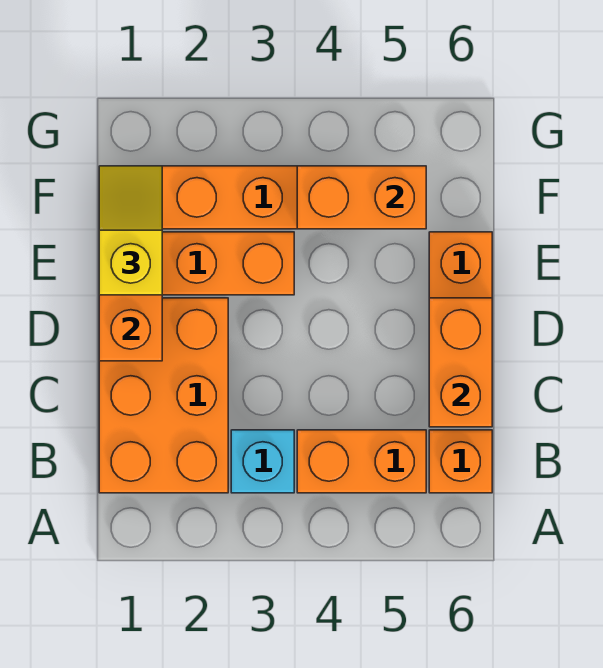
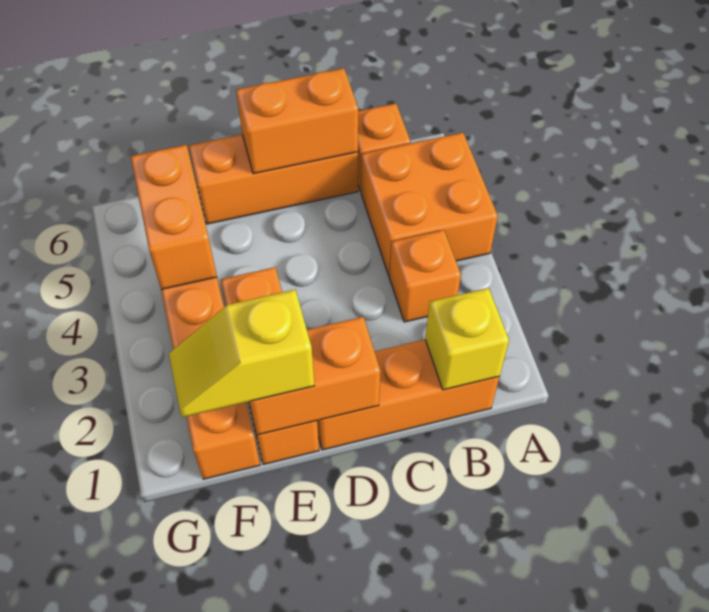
orange brick B1:D2 level 1 -> orange brick B1:D1 level 1
none -> yellow brick B1 level 2
cyan brick B3 level 1 -> orange brick B3 level 1
orange brick B4:B5 level 1 -> orange brick A4:B5 level 1

